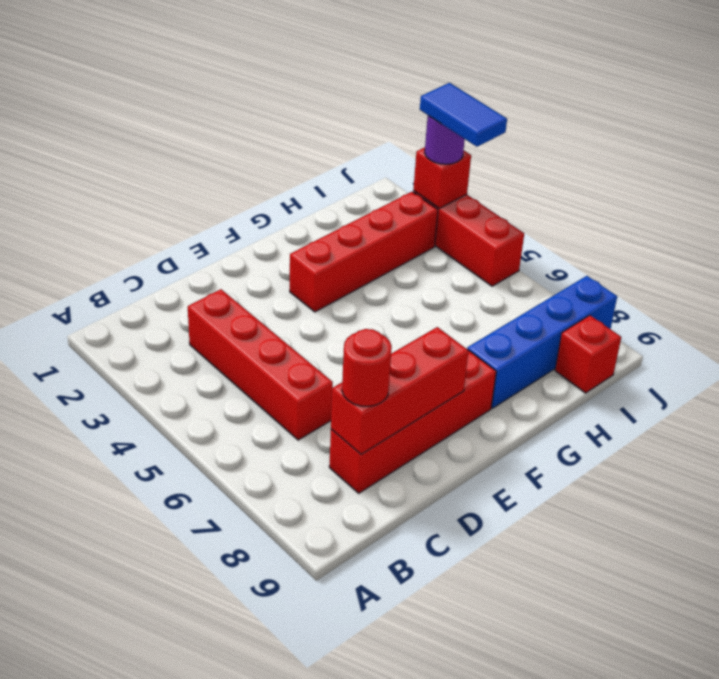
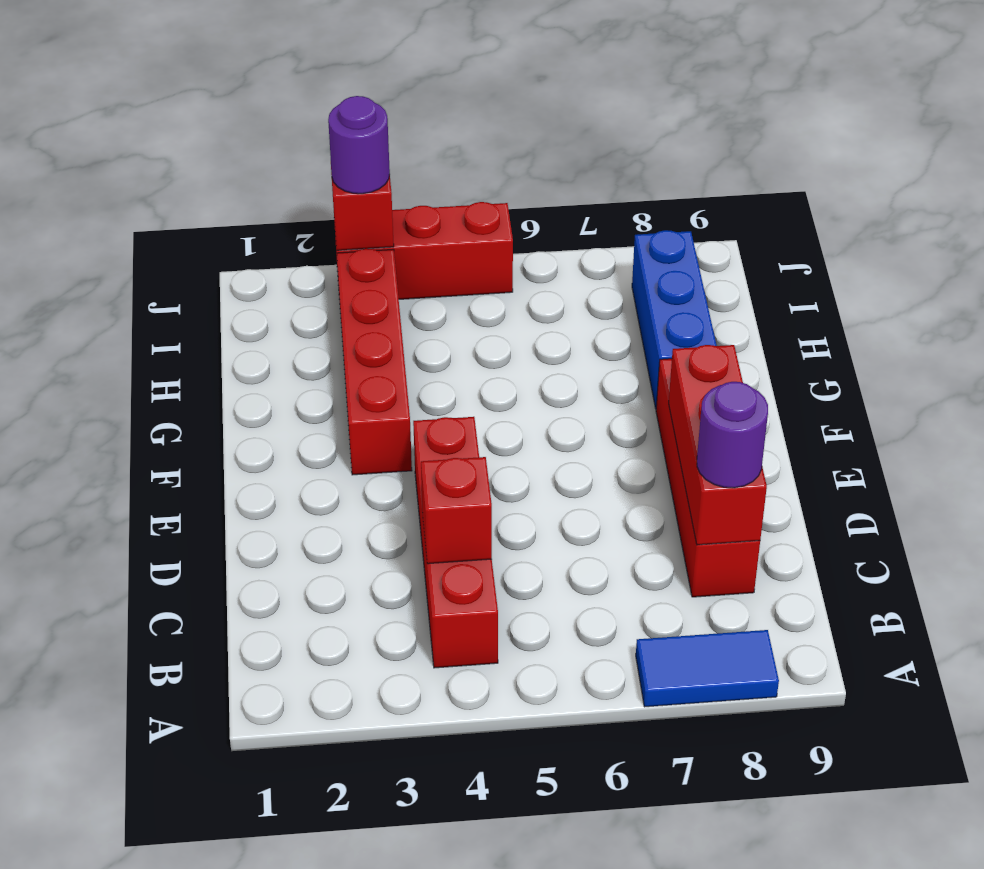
red brick C3:C6 level 1 -> red brick B4:E4 level 1
red round brick C8 level 3 -> purple round brick C8 level 3
blue brick G8:J8 level 1 -> blue brick G8:I8 level 1
red brick I9 level 1 -> red brick C4 level 2
blue tile J3:J4 level 4 -> blue tile A7:A8 level 1

